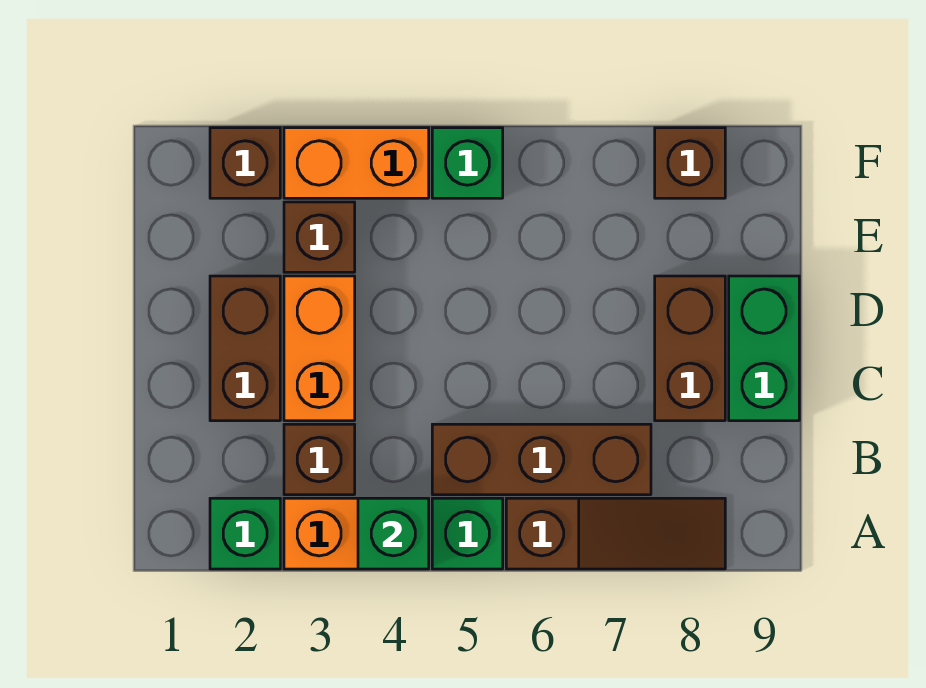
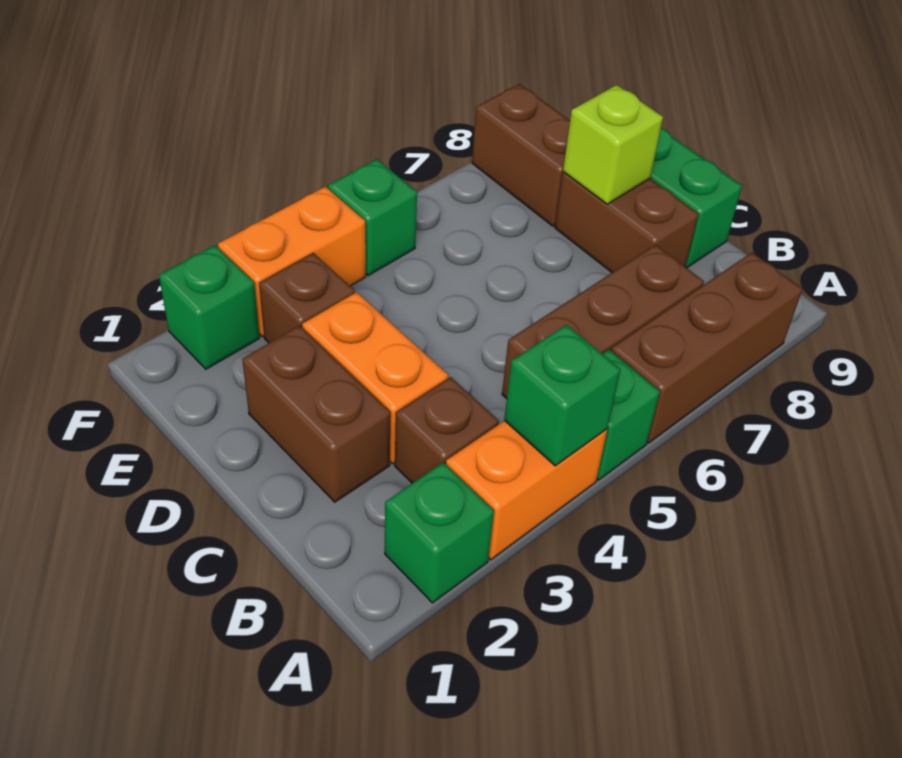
brown slope A6:A8 level 1 top 6 -> brown brick A6:A8 level 1
none -> lime brick D8 level 2
brown brick F2 level 1 -> green brick F2 level 1
brown brick F8 level 1 -> brown brick E8:F8 level 1

